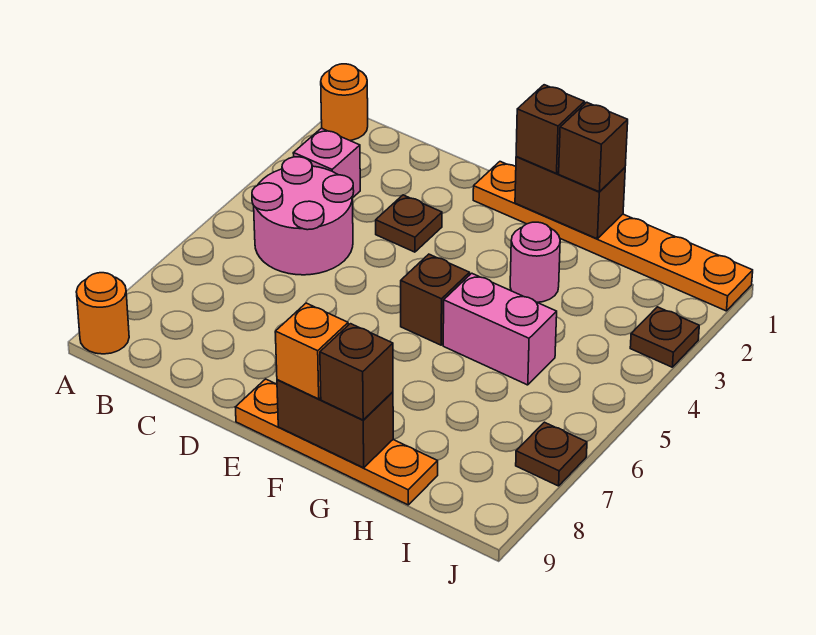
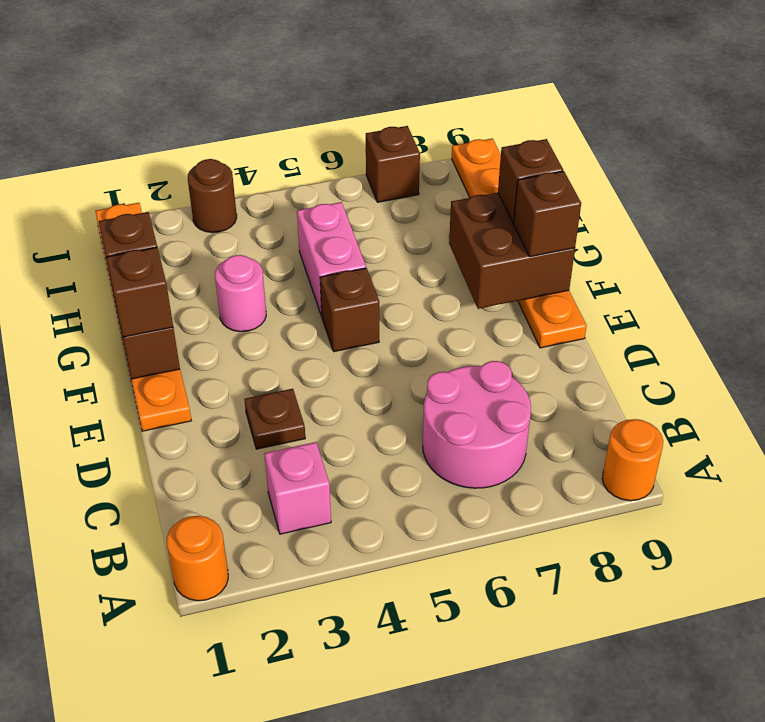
pink round brick B4:C5 level 1 -> pink round brick B6:C7 level 1
orange plate E9:H9 level 1 -> orange plate E9:J9 level 1
brown brick F9:G9 level 2 -> brown brick F8:G9 level 2
orange brick F9 level 3 -> brown brick F9 level 3
brown plate J3 level 1 -> brown round brick J3 level 1
brown plate J7 level 1 -> brown brick J7 level 1

